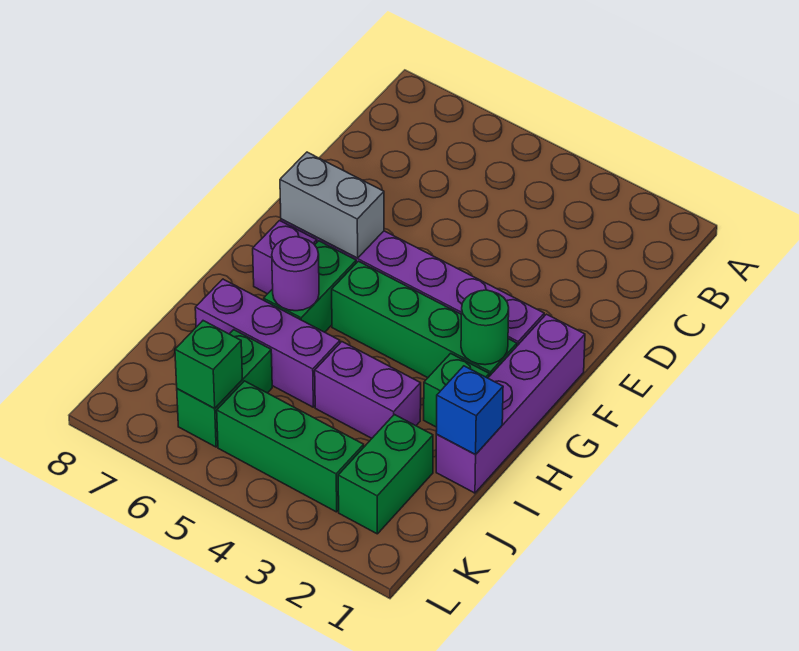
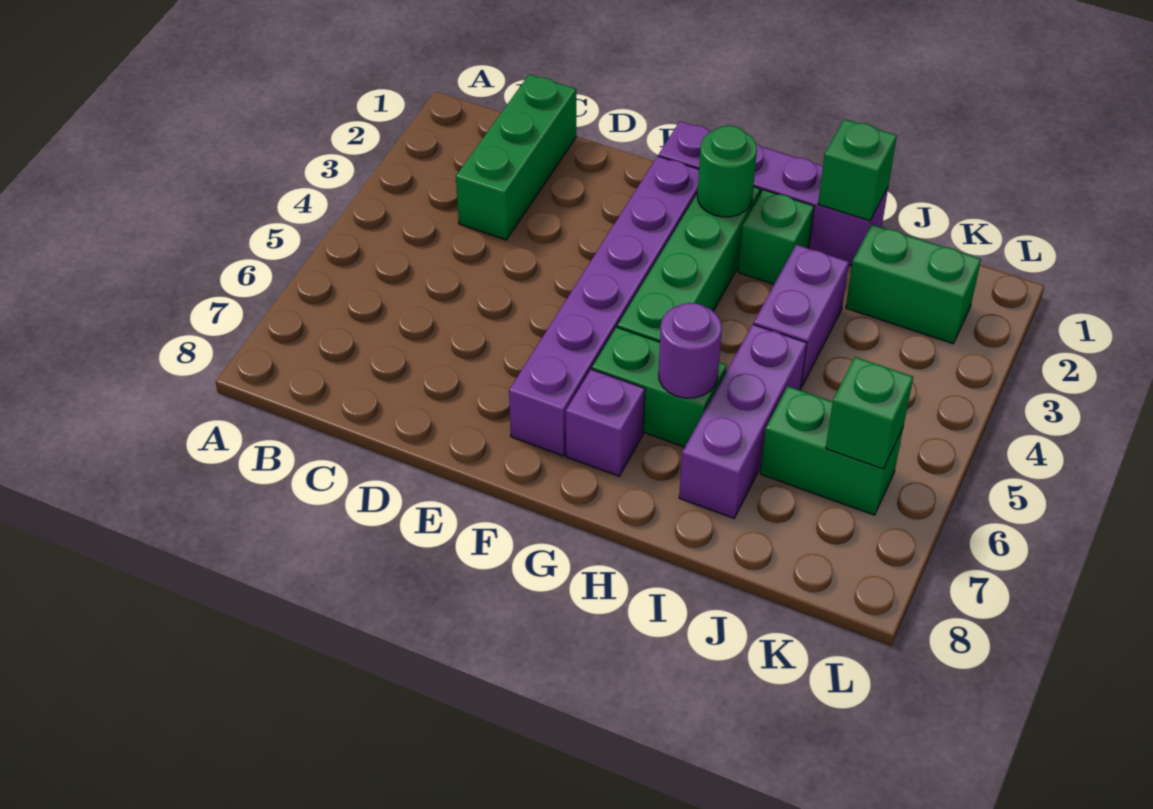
grey brick F6:F7 level 2 -> none
blue brick I1 level 2 -> green brick I1 level 2
green brick K3:K5 level 1 -> green brick C1:C3 level 1

